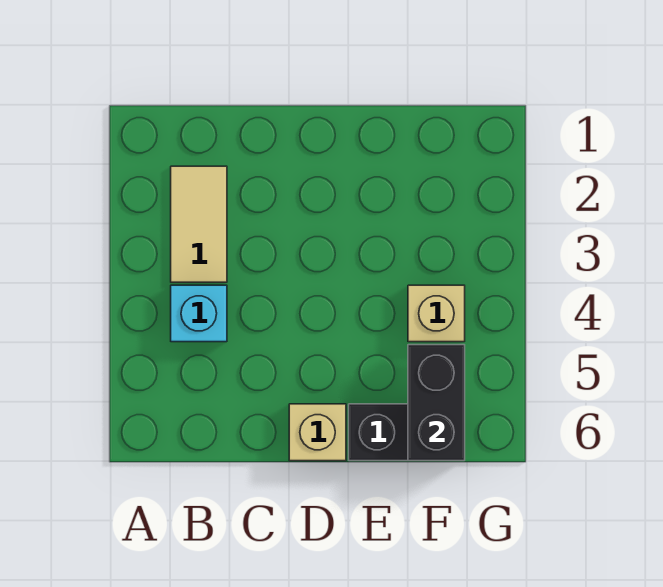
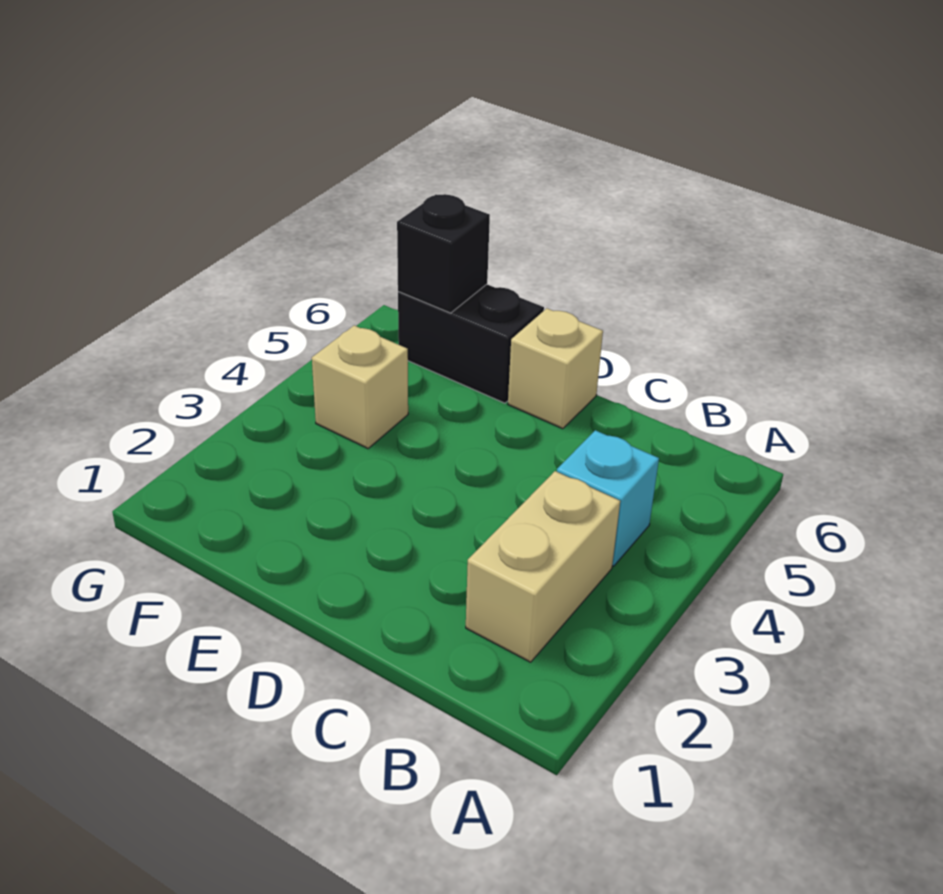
tan tile B2:B3 level 1 -> tan brick B2:B3 level 1
black brick F5:F6 level 2 -> black brick F6 level 2

